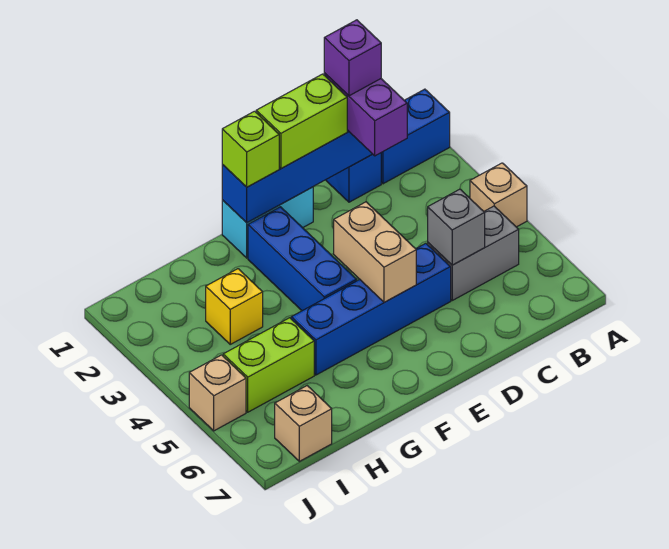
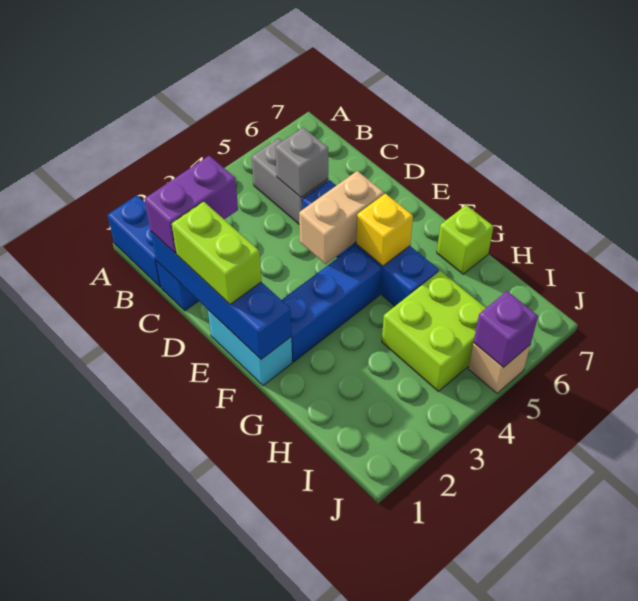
tan brick A4 level 1 -> none
purple brick C1 level 4 -> purple brick J5 level 2
lime brick F1 level 3 -> lime brick G7 level 1
yellow brick H3 level 1 -> yellow brick F5 level 2
lime brick H5:I5 level 1 -> lime brick H4:I5 level 1
tan brick I7 level 1 -> none

